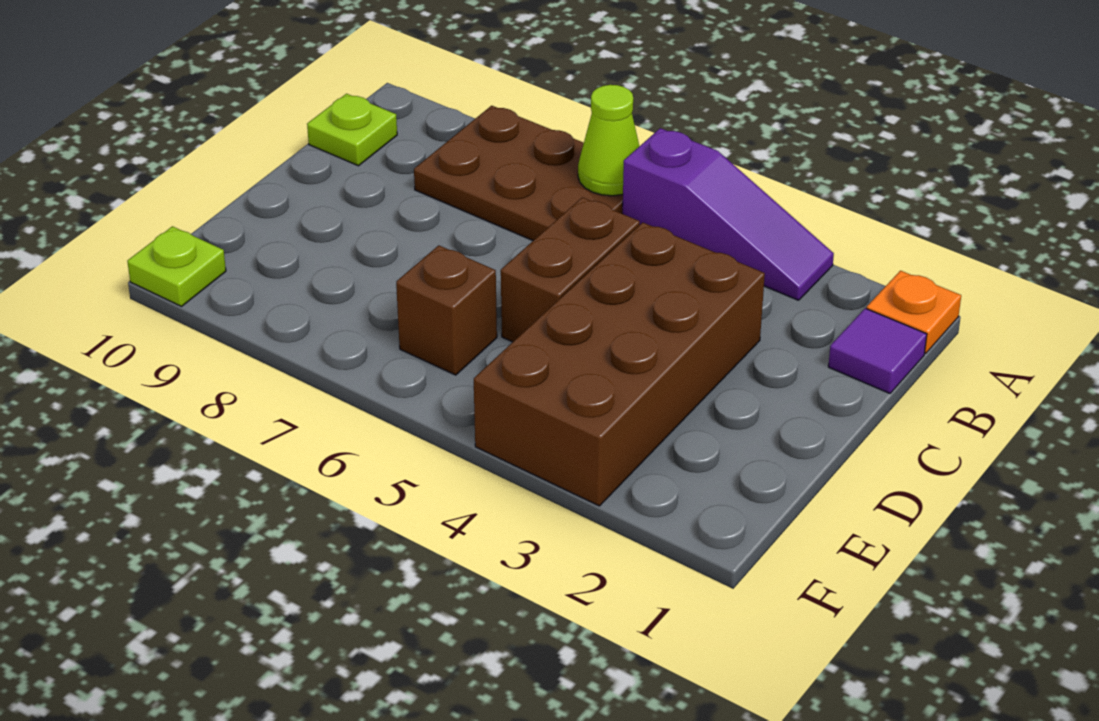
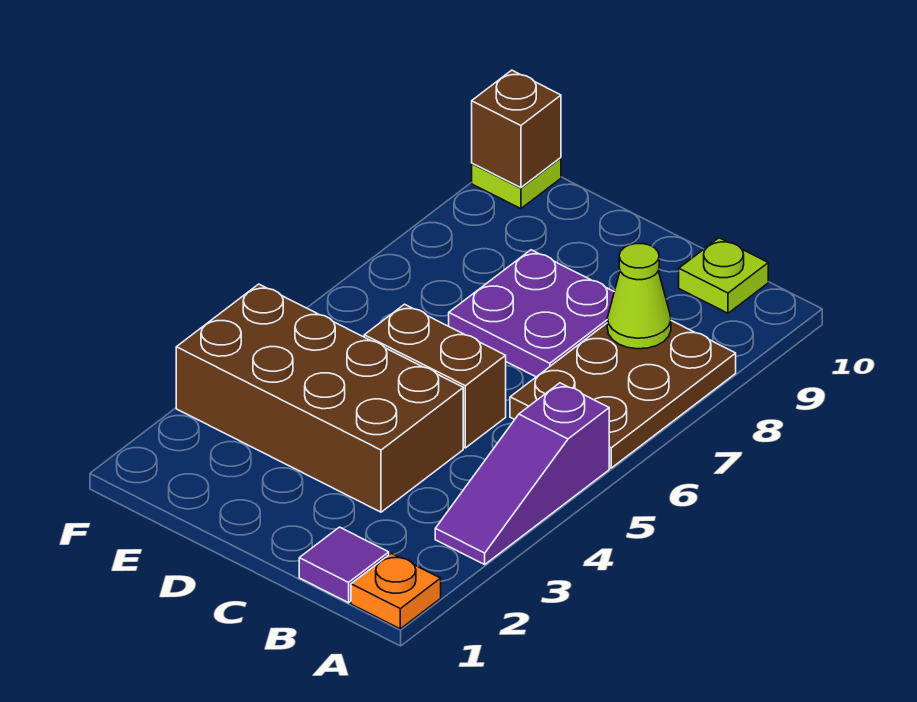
lime cone A6 level 2 -> lime cone B8 level 2
none -> purple plate C7:D8 level 1
brown brick E6 level 1 -> brown brick F10 level 2

